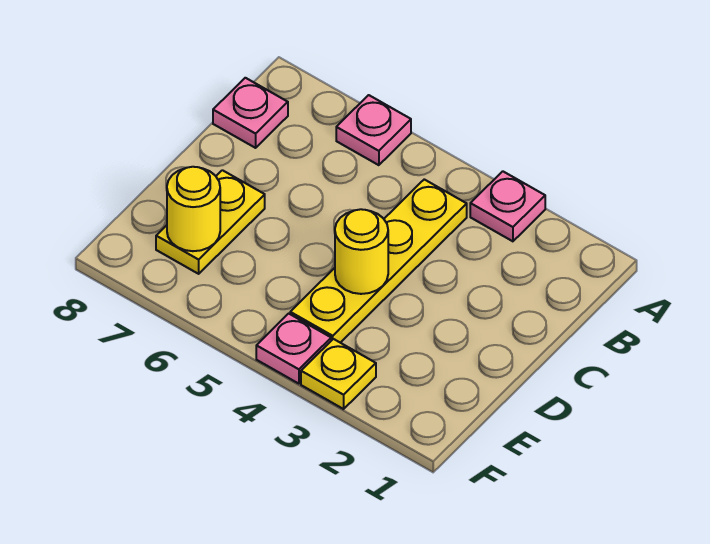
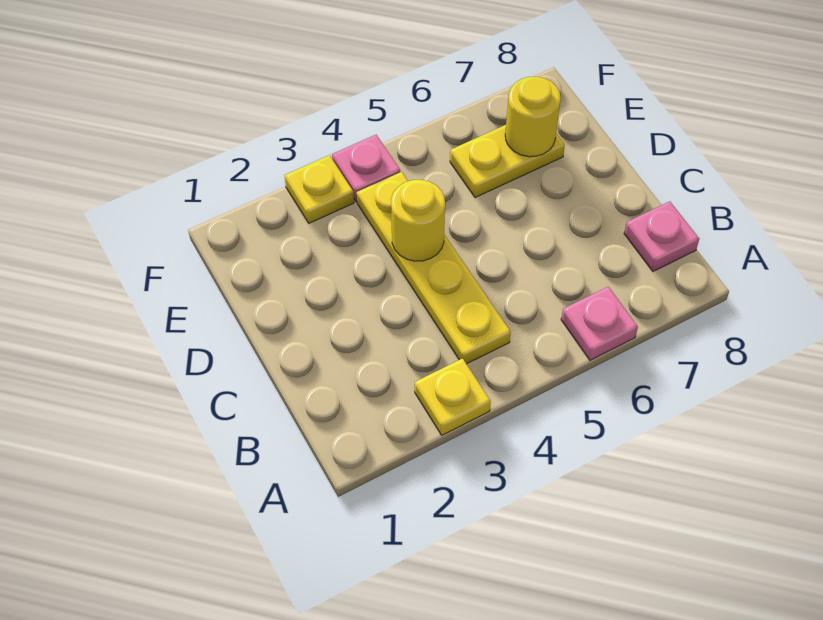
pink plate A3 level 1 -> yellow plate A3 level 1
yellow plate D7:E7 level 1 -> yellow plate E6:E7 level 1

